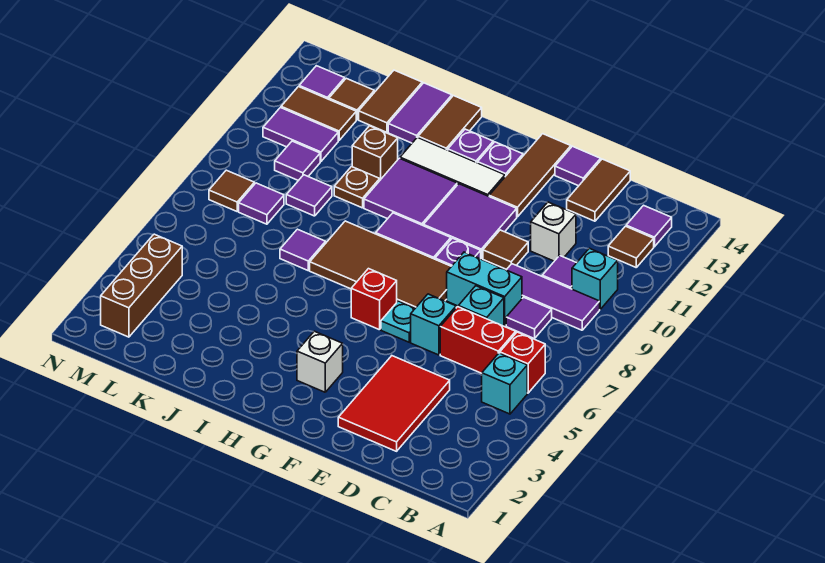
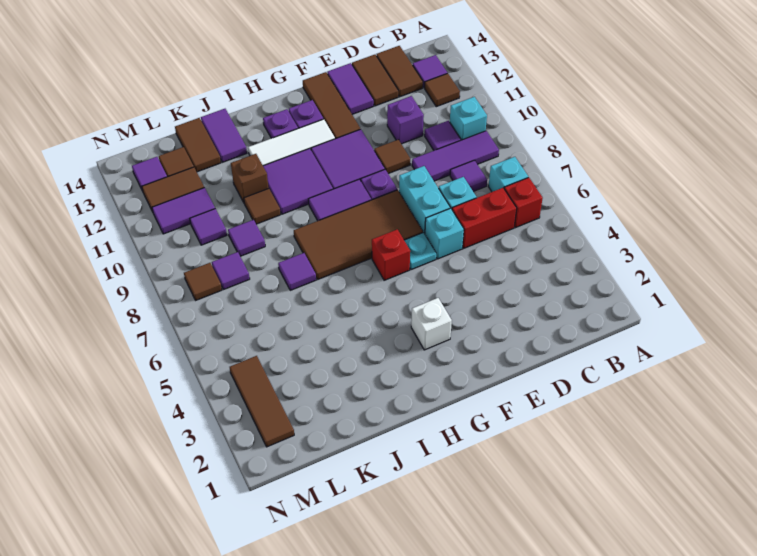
cyan brick B5 level 1 -> cyan brick B7 level 1
red tile D2:E4 level 1 -> none
cyan brick D8:E8 level 1 -> cyan brick E7:E8 level 1
white brick D11 level 1 -> purple brick D11 level 1
purple tile E14 level 1 -> purple tile E13:E14 level 1
brown tile I13:I14 level 1 -> brown tile C13:C14 level 1
brown plate J10 level 1 -> brown tile J10 level 1
brown brick M2:M4 level 1 -> brown tile M2:M4 level 1

